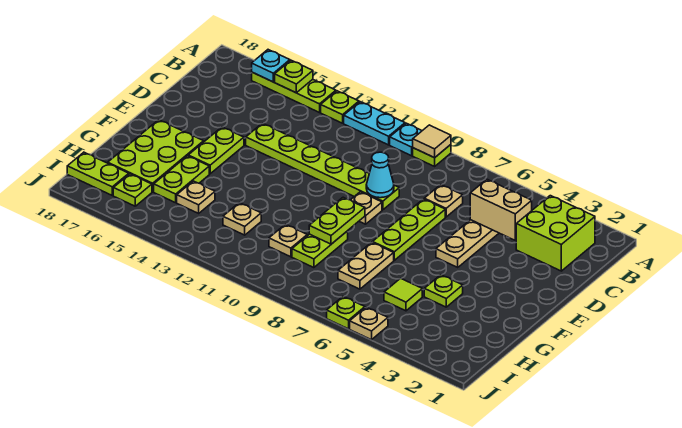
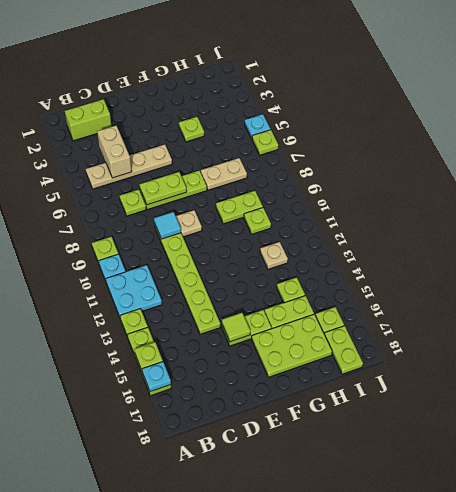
tan tile A9 level 2 -> none
cyan plate A11:A12 level 1 -> cyan plate A11:B12 level 1
lime brick B2:C3 level 1 -> lime brick B2:C2 level 1
tan plate C7 level 1 -> lime plate C7 level 1
cyan cone D9 level 2 -> cyan tile D9 level 2
lime plate F9:G9 level 2 -> lime plate D7:E7 level 2
lime tile H5 level 1 -> lime tile E15 level 2
tan plate H10 level 1 -> lime plate H10 level 1
tan plate H14 level 1 -> lime plate H14 level 1
tan plate J5 level 1 -> cyan plate J5 level 1

